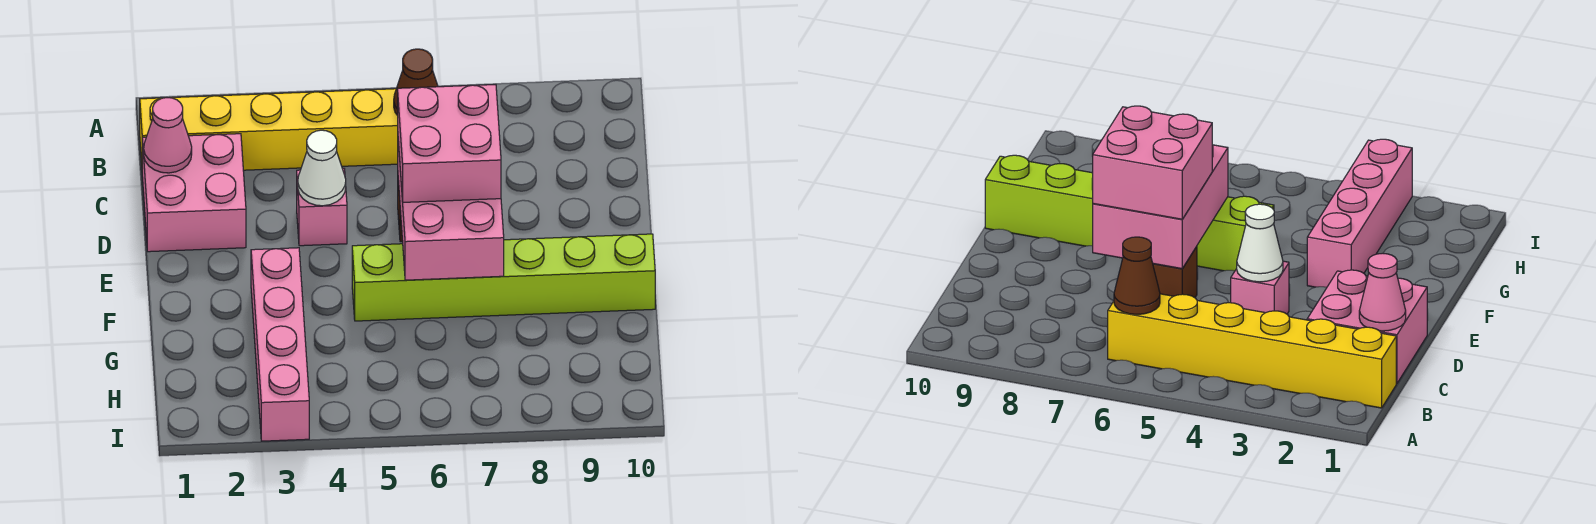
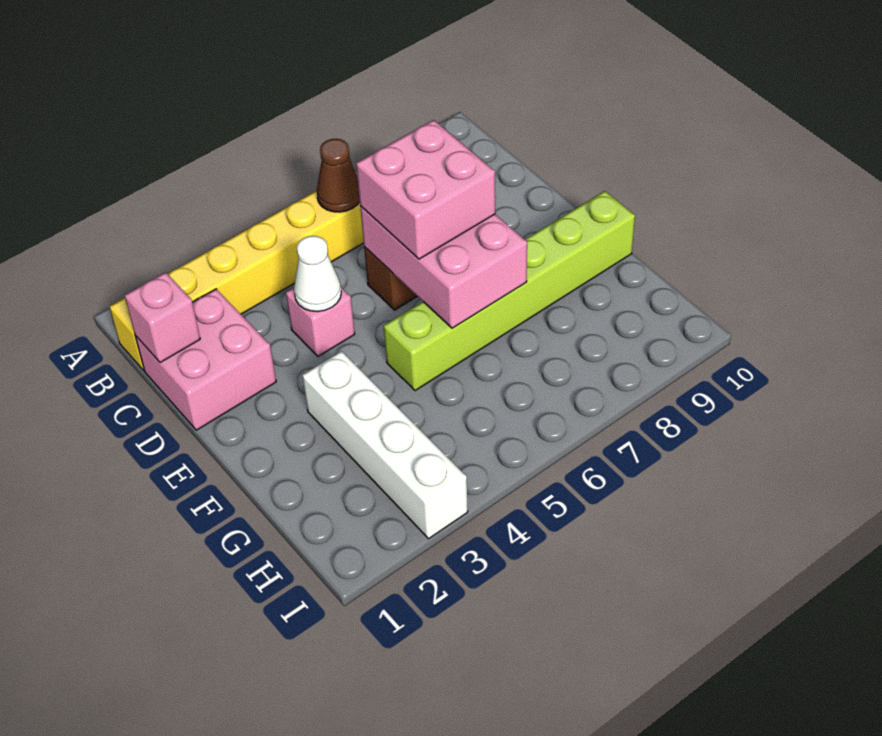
pink cone C1 level 2 -> pink brick C1 level 2
pink brick F3:I3 level 1 -> white brick F3:I3 level 1

